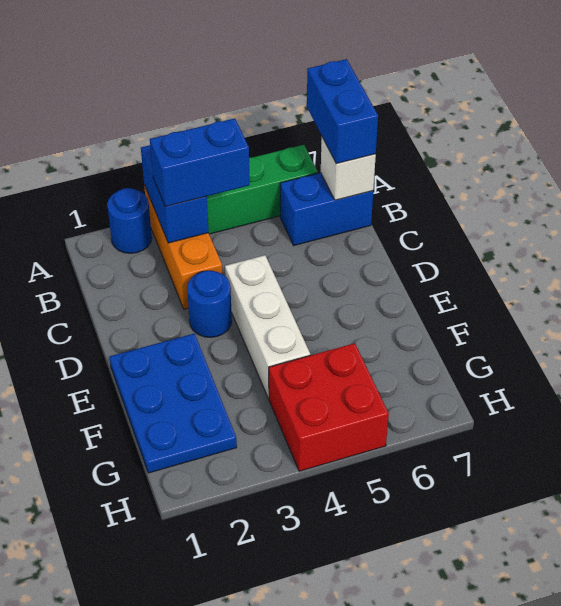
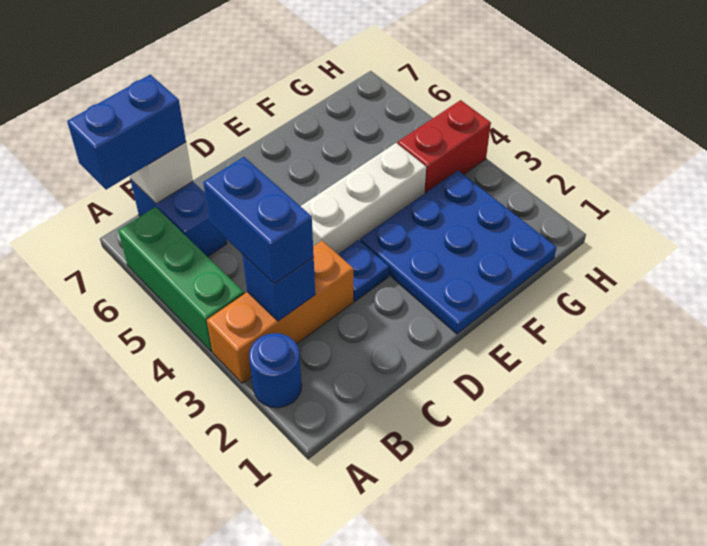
blue brick A3:B3 level 2 -> blue brick B3 level 2
blue round brick D3 level 1 -> blue plate D3 level 1
blue plate E1:G2 level 1 -> blue plate E1:G3 level 1
red brick G4:H5 level 1 -> red brick G4:H4 level 1

